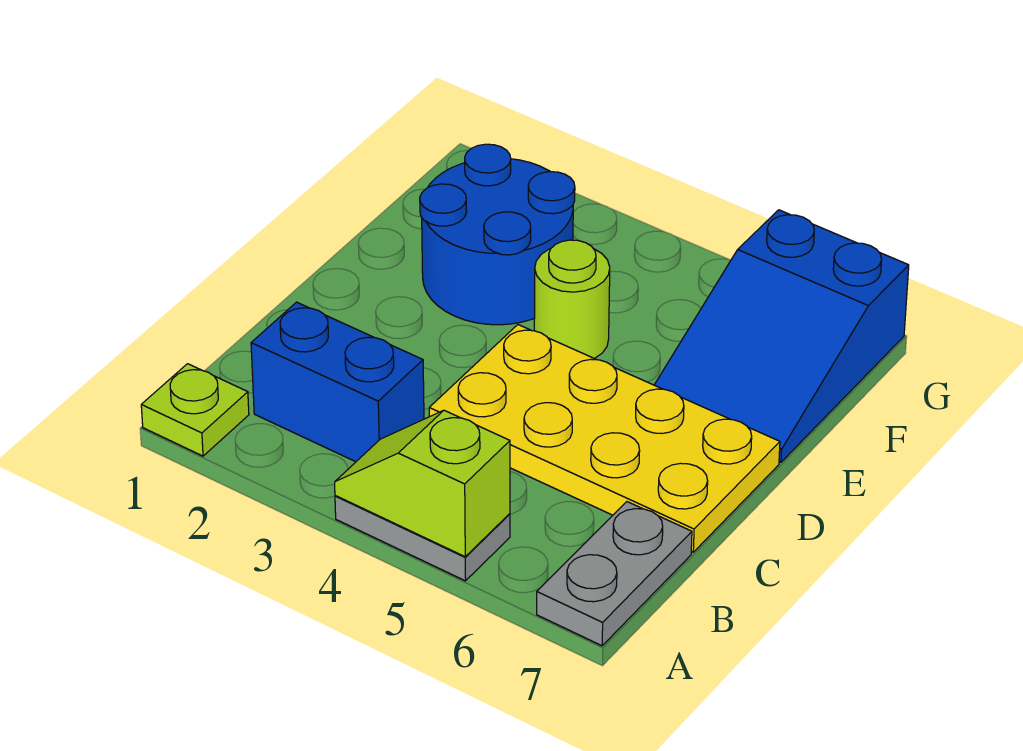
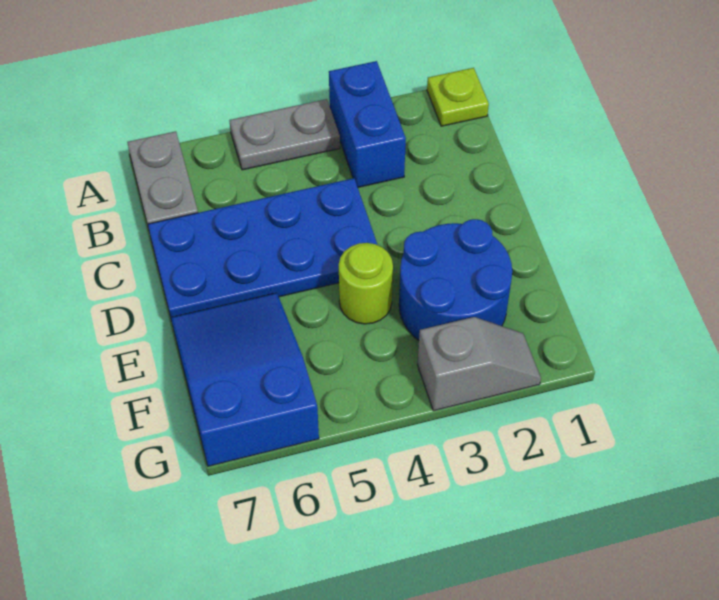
lime slope A4:A5 level 2 top 5 -> none
blue brick B2:B3 level 1 -> blue brick A3:B3 level 1
yellow plate C4:D7 level 1 -> blue plate C4:D7 level 1
none -> grey slope G2:G3 level 1 top 3

